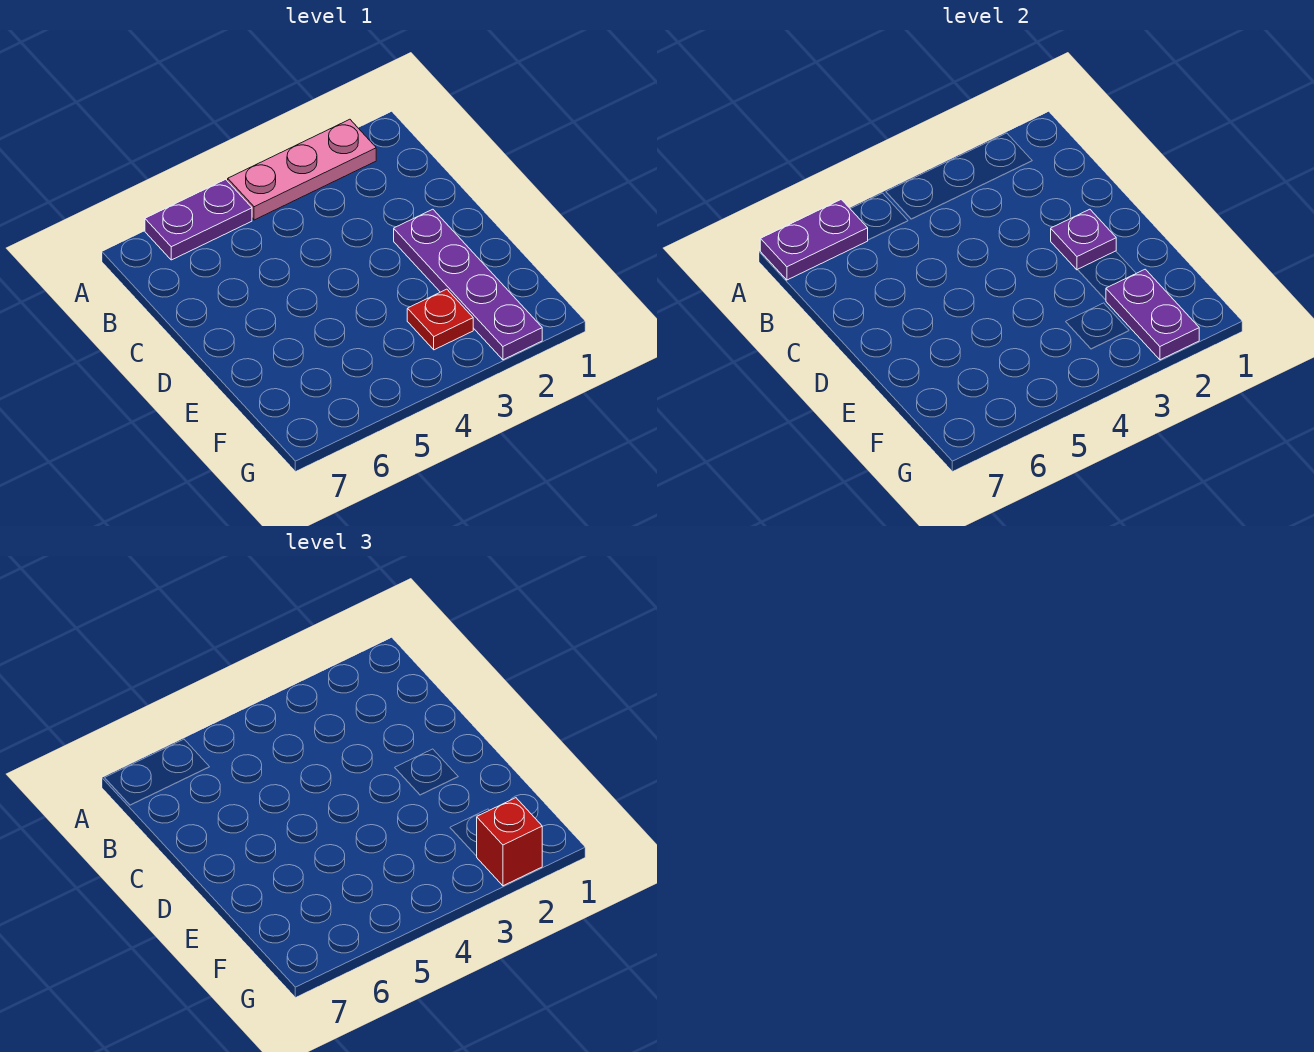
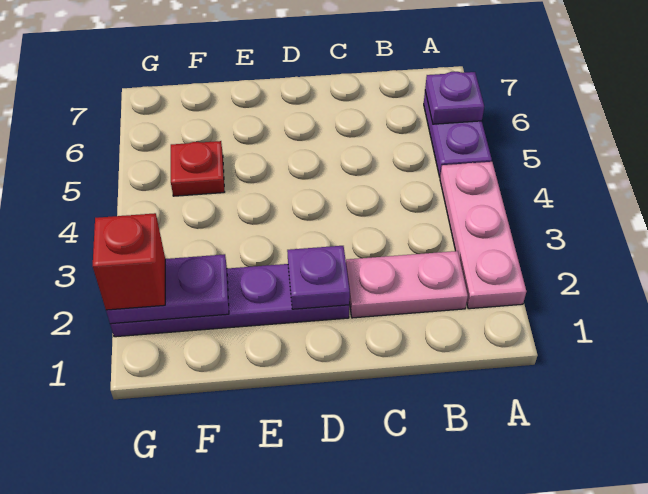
purple plate A6:A7 level 2 -> purple plate A6 level 2
none -> pink plate B2:C2 level 1
red plate F3 level 1 -> red plate F5 level 1

